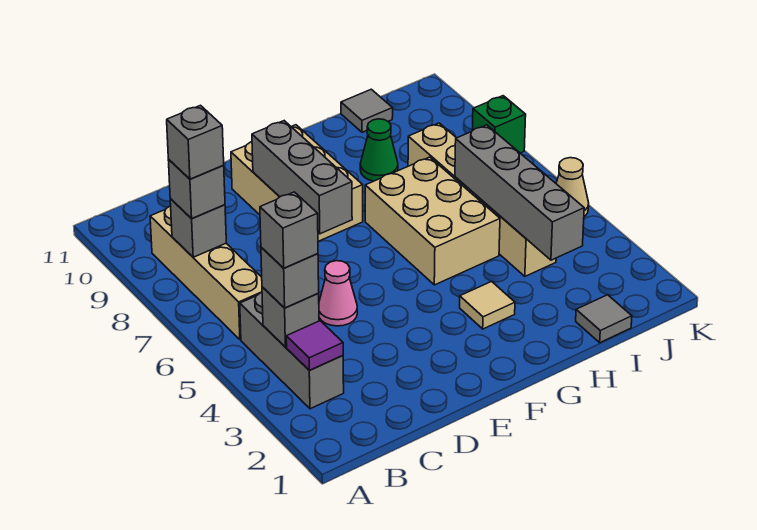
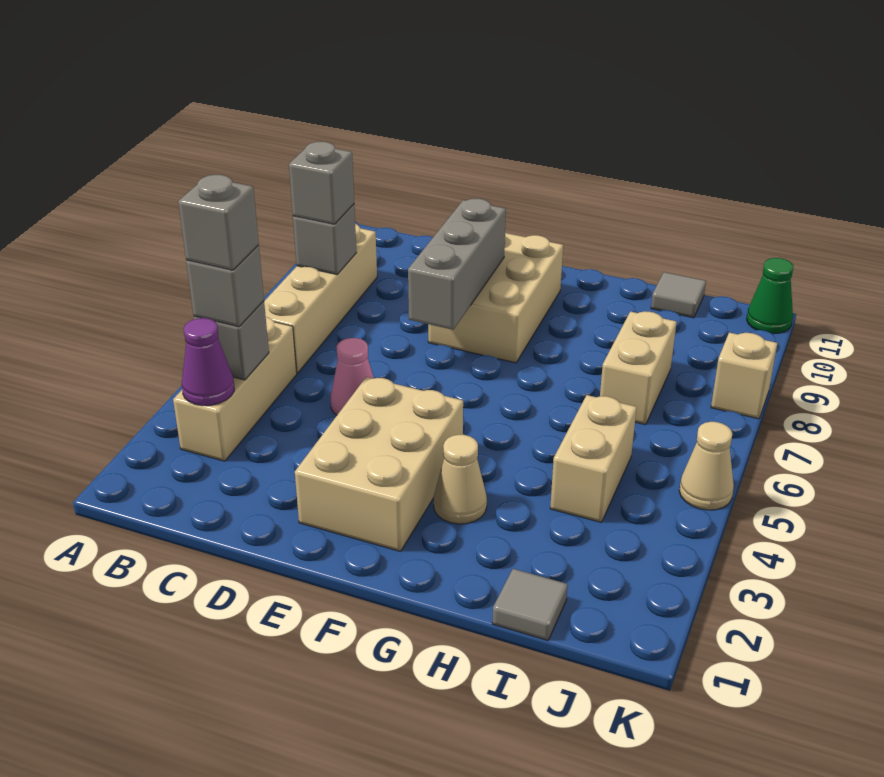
grey brick B3:B5 level 1 -> tan brick B3:B5 level 1
purple tile B3 level 2 -> purple cone B3 level 2
grey brick B8 level 4 -> none
tan tile G3 level 1 -> tan cone G3 level 1
tan brick G5:H7 level 1 -> tan brick E2:F4 level 1
green cone H9 level 1 -> green cone K11 level 1
grey brick I3:I6 level 2 -> none
green brick K8 level 1 -> tan brick K8 level 1

